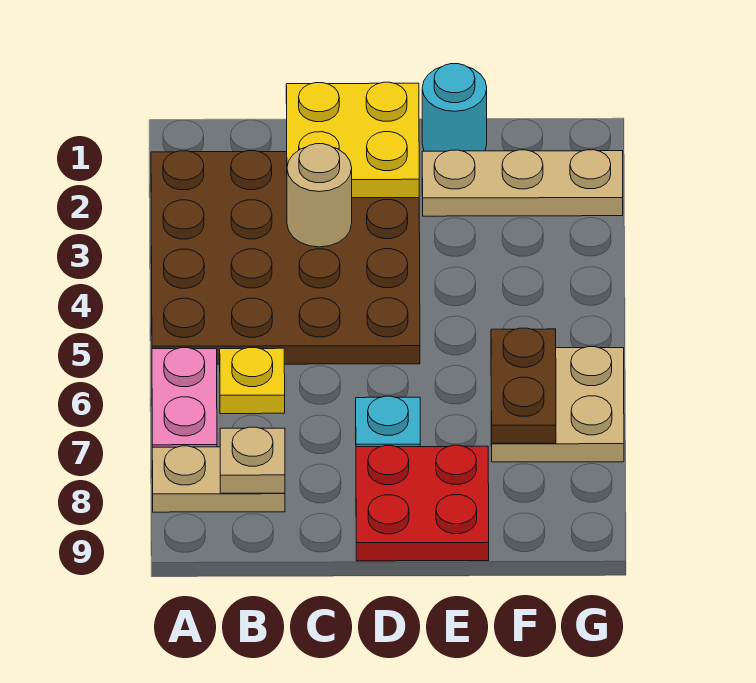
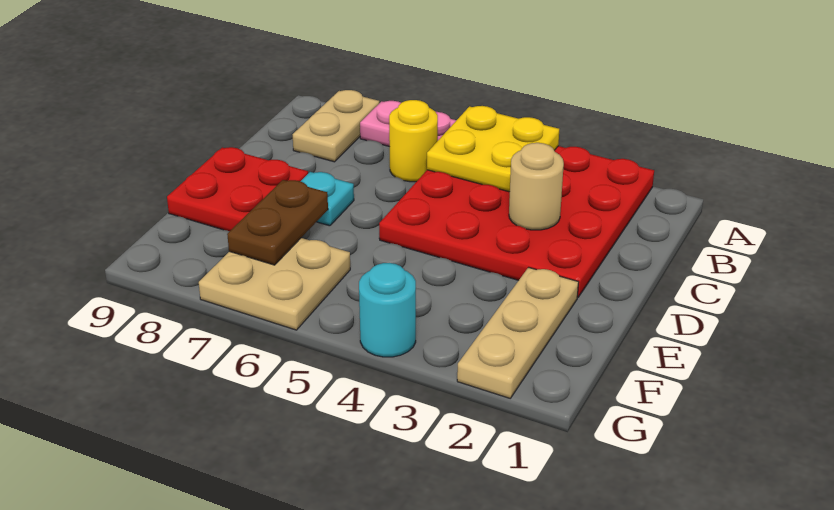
brown plate A2:D5 level 1 -> red plate A2:D5 level 1
yellow plate B6 level 1 -> yellow round brick B6 level 1
tan plate B8 level 2 -> none
yellow plate C1:D2 level 2 -> yellow plate A4:B5 level 2
cyan round brick E1 level 1 -> cyan round brick G4 level 1
brown plate F6:F7 level 2 -> brown plate E7:F7 level 2

